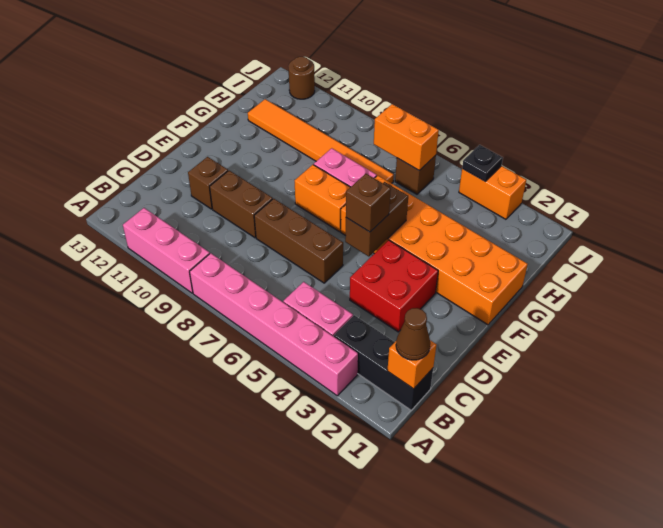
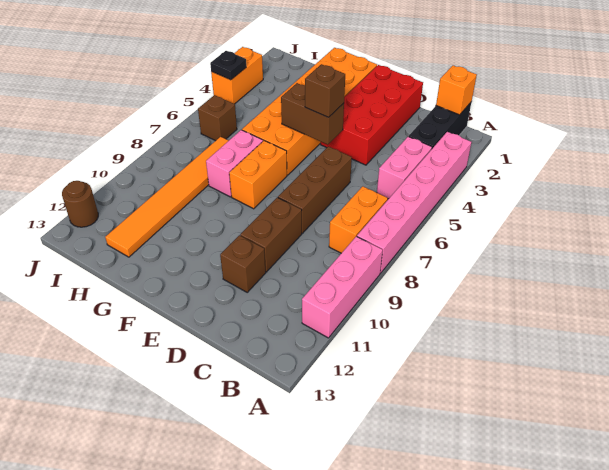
brown cone B1 level 3 -> none
red brick D3:E4 level 1 -> red brick D1:E4 level 1
orange brick I6:I7 level 2 -> orange brick B7:B8 level 1

